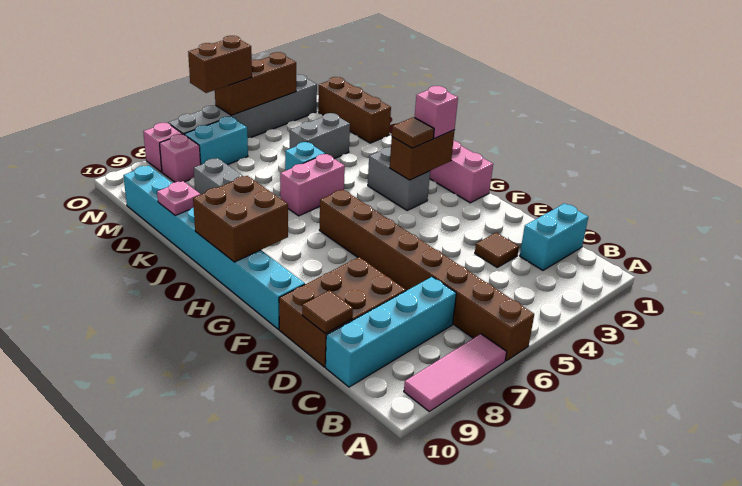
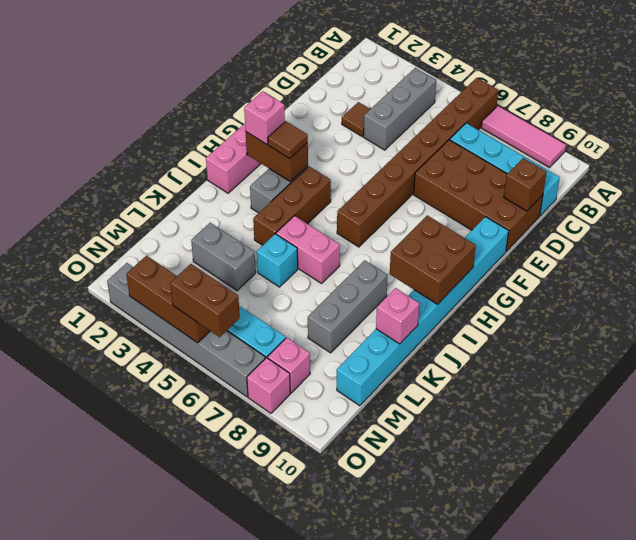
none -> grey brick B4:D4 level 1
cyan brick C1:C2 level 1 -> none
brown brick D8:E10 level 1 -> brown brick D7:E10 level 1
brown tile D10 level 2 -> brown brick D10 level 2
pink plate K10 level 2 -> pink brick K10 level 2
brown brick L1:N1 level 1 -> brown brick H4:J4 level 1

